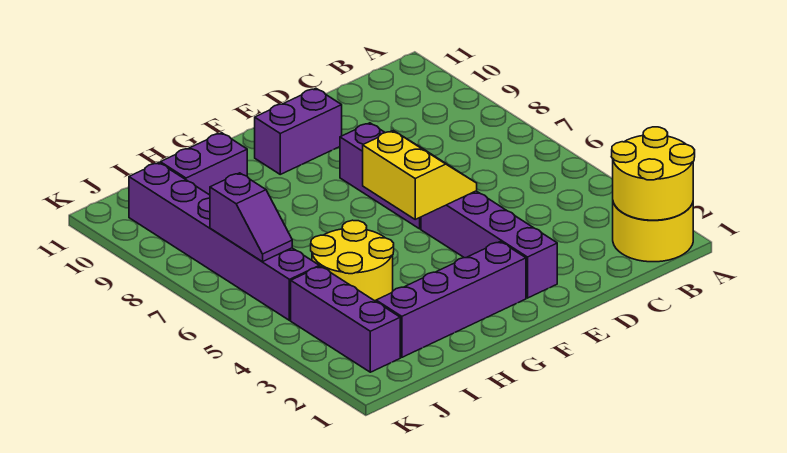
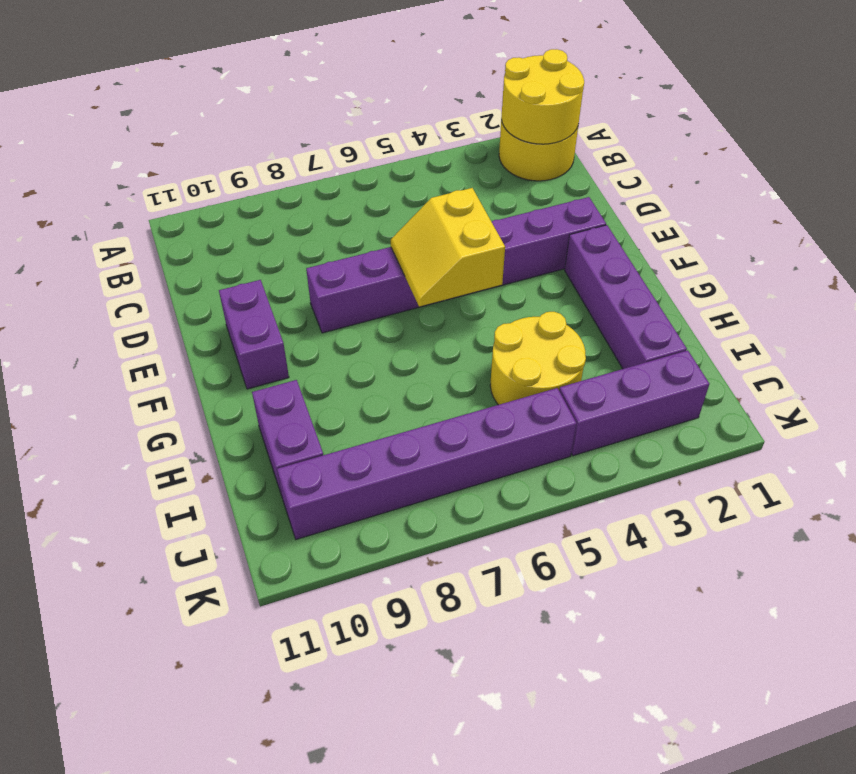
yellow slope E5:F6 level 2 top F -> yellow slope E5:F6 level 2 top 5
purple slope J6:J7 level 2 top 7 -> none

